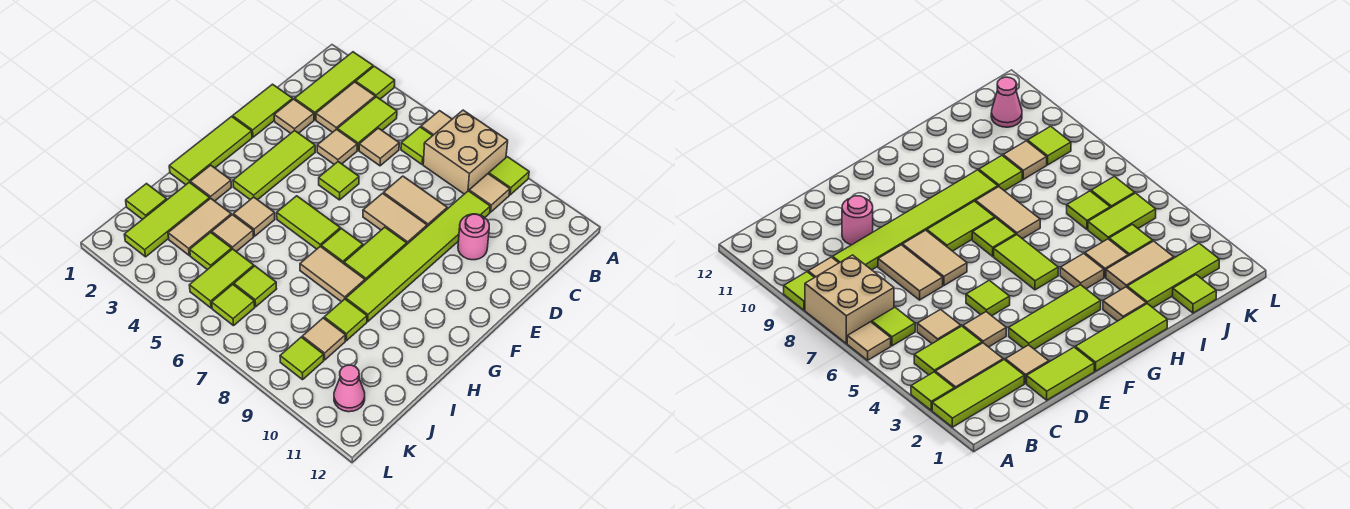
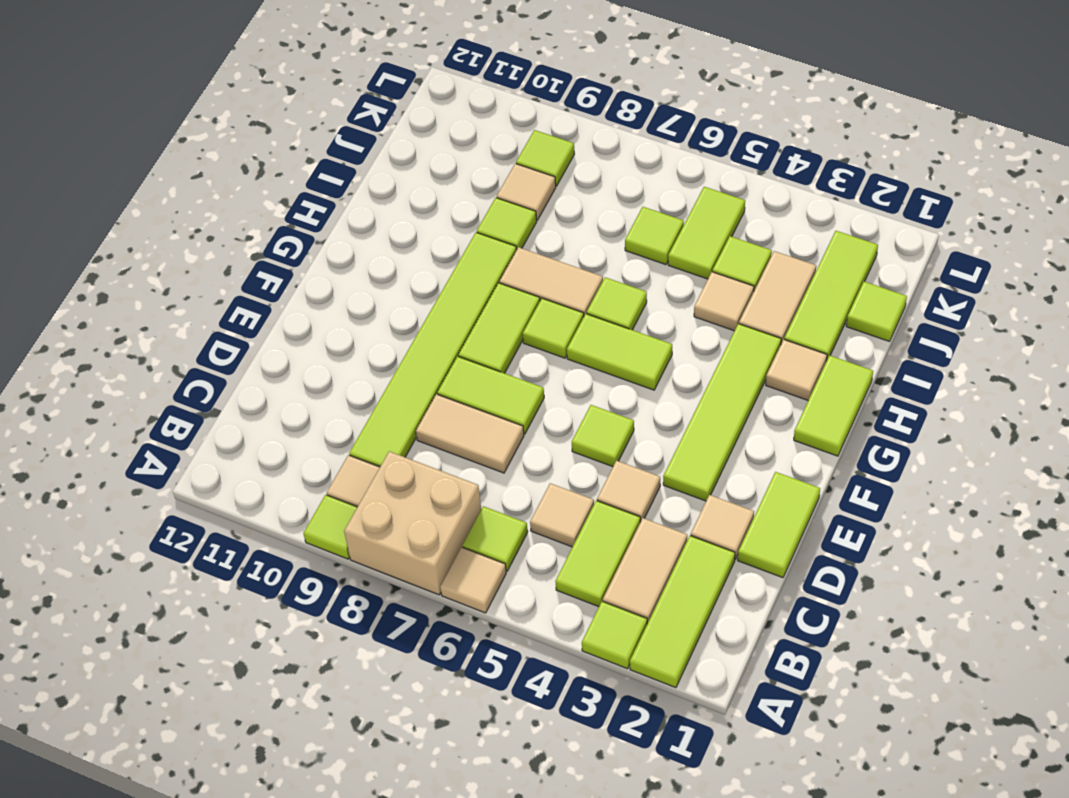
pink round brick D10 level 1 -> none
lime tile E3:G3 level 1 -> lime tile E3:H3 level 1
tan tile E7:E8 level 1 -> lime tile E7:E8 level 1
lime tile F1:H1 level 1 -> lime tile G1:H1 level 1
tan tile H4 level 1 -> none
lime tile K6 level 1 -> lime tile H6 level 1
pink cone K11 level 1 -> none

